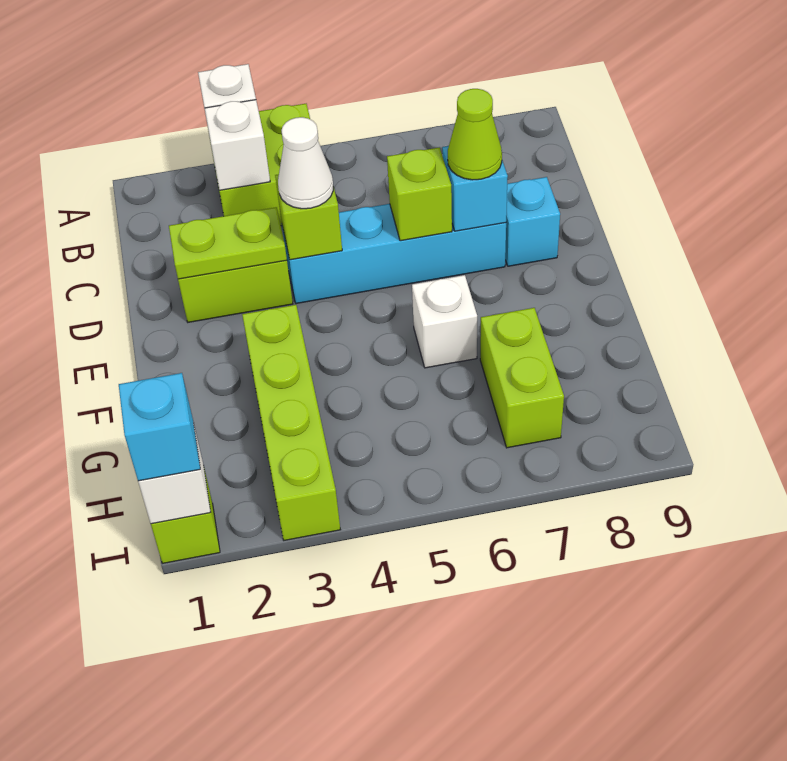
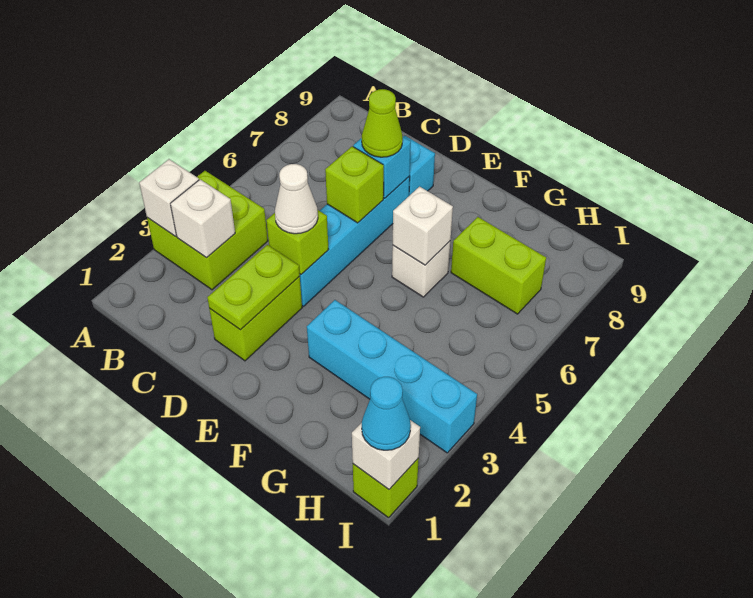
lime brick F3:I3 level 1 -> cyan brick F3:I3 level 1
none -> white brick F6 level 2
cyan brick I1 level 3 -> cyan cone I1 level 3

